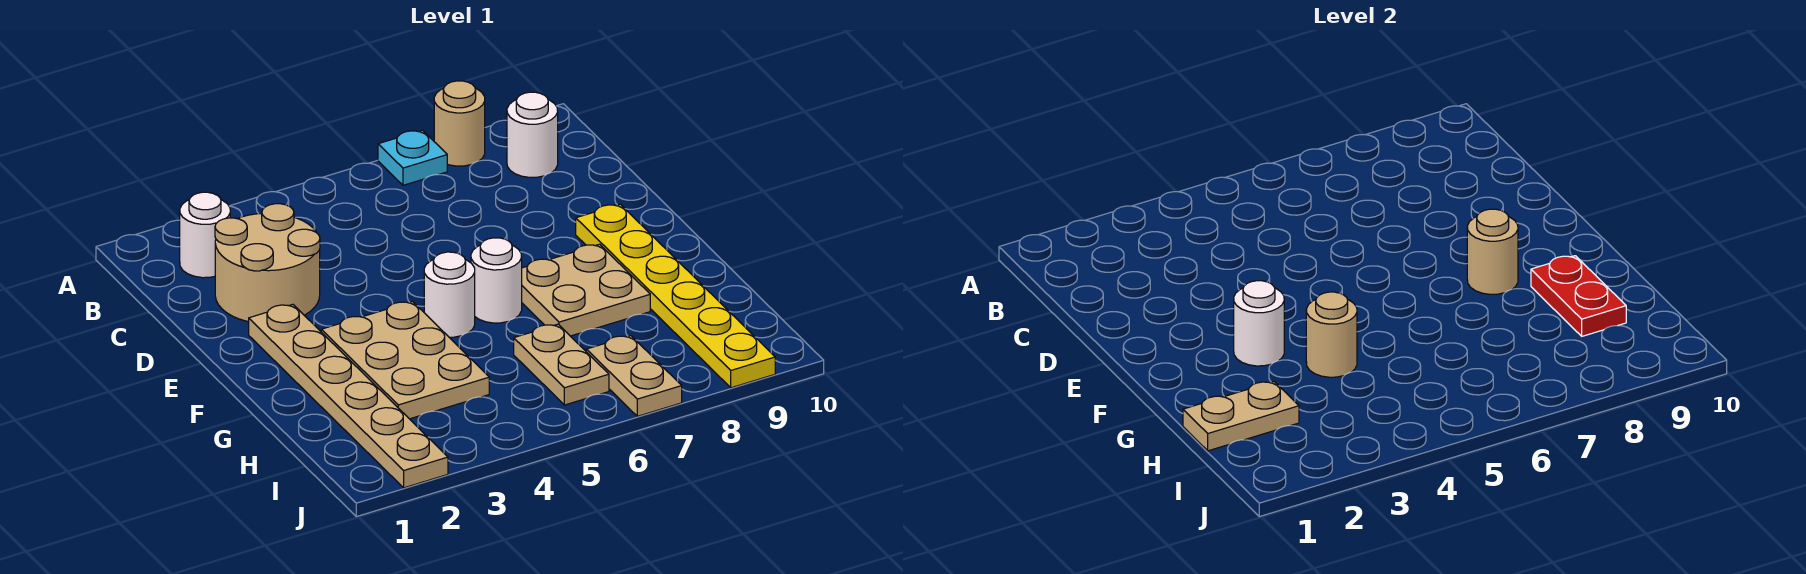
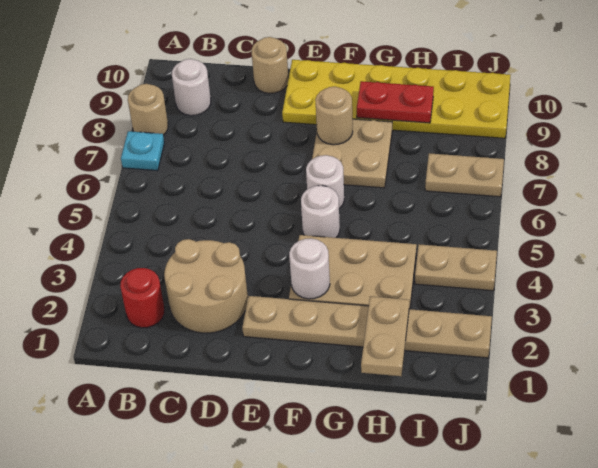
white round brick B2 level 1 -> red round brick B2 level 1
yellow plate E9:J9 level 1 -> yellow plate E9:J10 level 1
tan round brick G4 level 2 -> tan round brick D10 level 1
tan plate H6:I6 level 1 -> tan plate I4:J4 level 1

